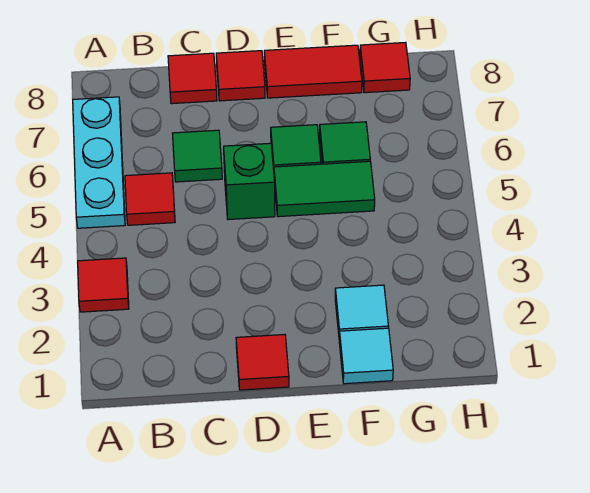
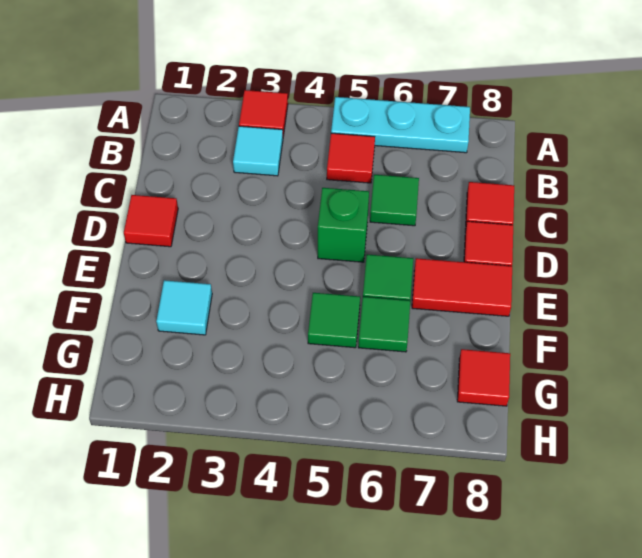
green tile E5:F5 level 1 -> green tile F5 level 1
red tile E8:F8 level 1 -> red tile E7:E8 level 1
cyan tile F1 level 1 -> cyan tile B3 level 1

